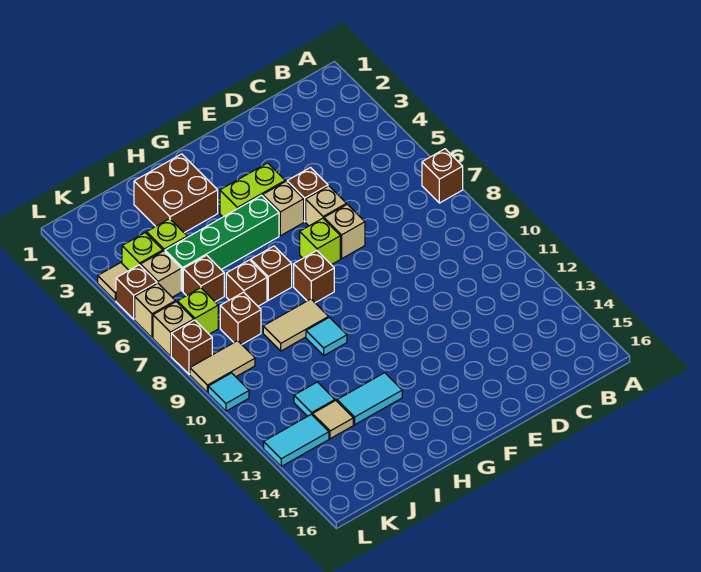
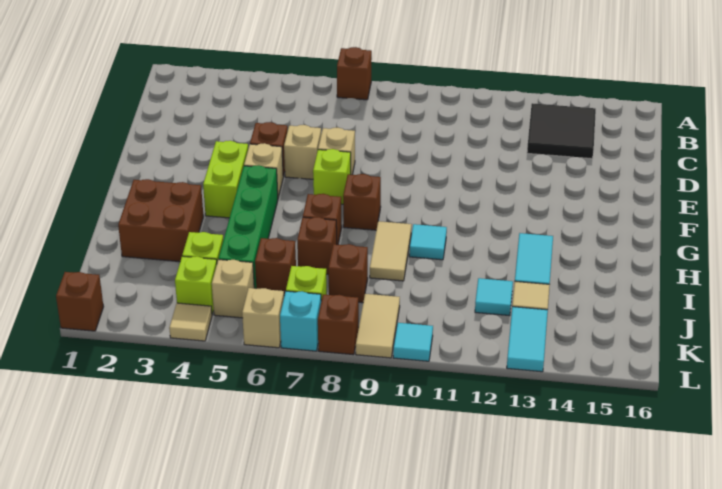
none -> black tile B13:C14 level 1
brown brick L5 level 1 -> brown brick L1 level 1
tan brick L7 level 1 -> cyan brick L7 level 1

